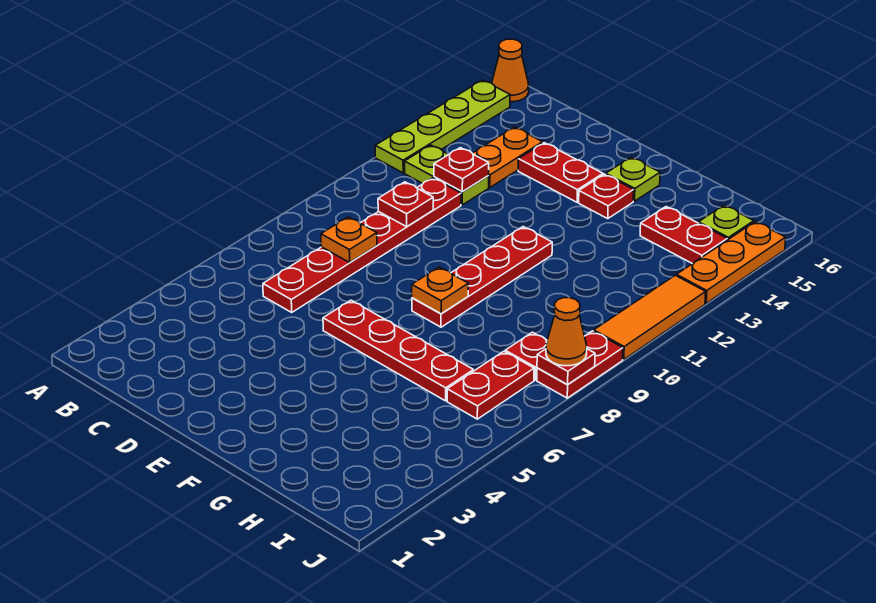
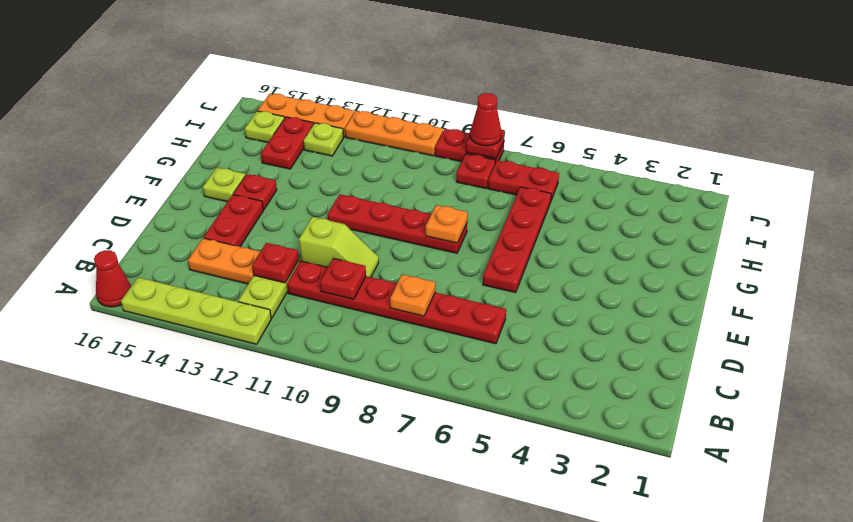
orange cone A16 level 1 -> red cone A16 level 1
none -> lime slope D10:D11 level 1 top 11
none -> lime plate I13 level 1
orange cone J8 level 3 -> red cone J8 level 3
orange tile J10:J12 level 1 -> orange plate J10:J12 level 1

